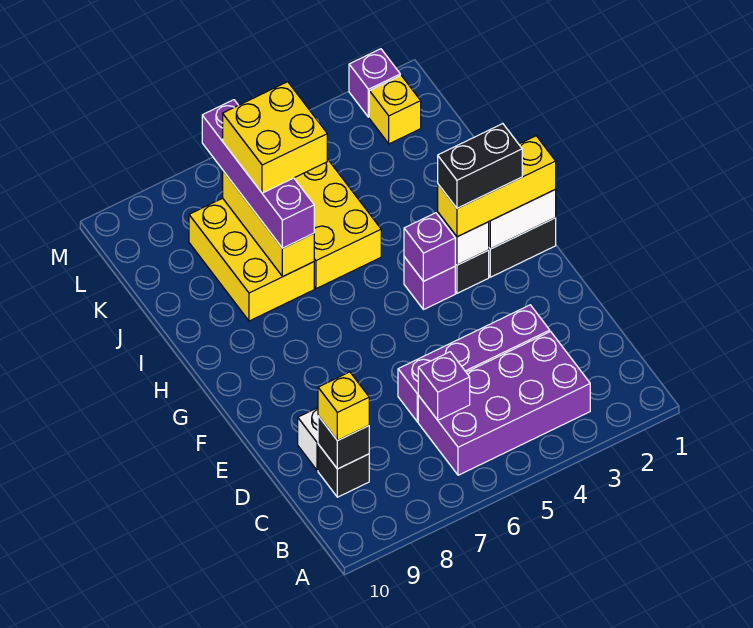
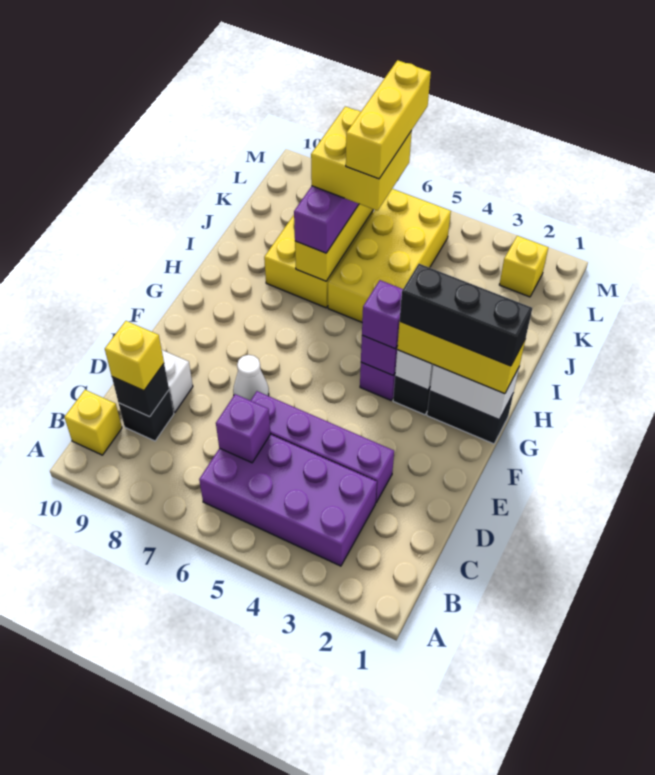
none -> yellow brick B10 level 1
none -> white cone E7 level 1
black brick G2:G3 level 4 -> black brick G1:G3 level 4
none -> yellow brick J6:L6 level 5
purple brick M2 level 1 -> purple brick G4 level 3

